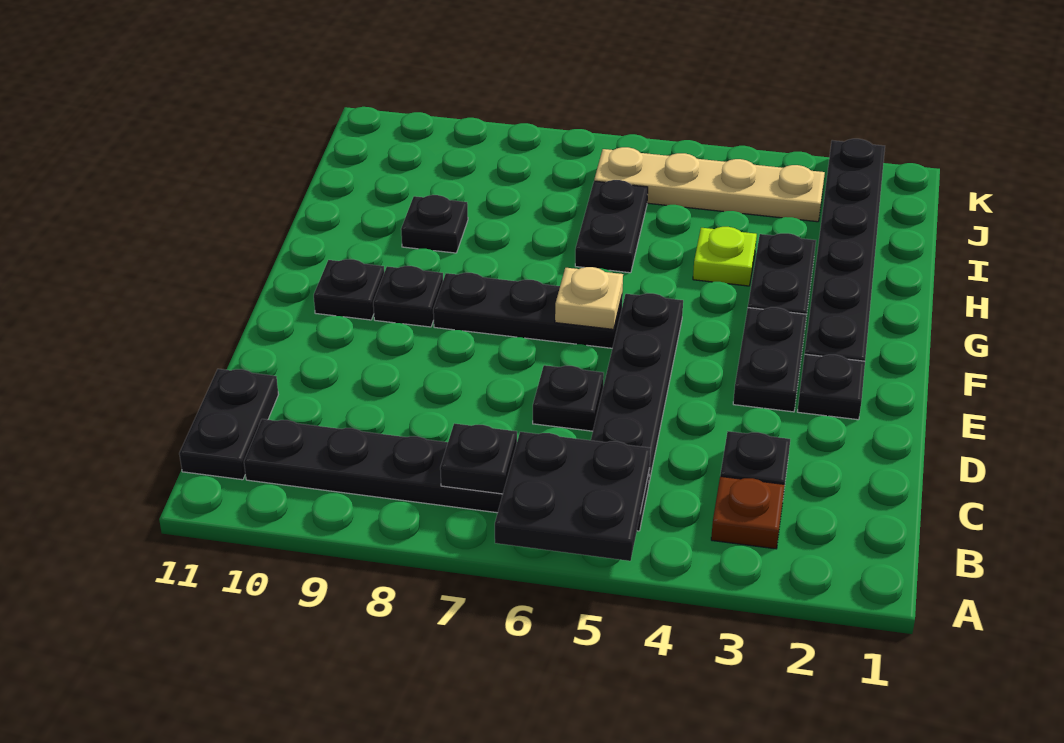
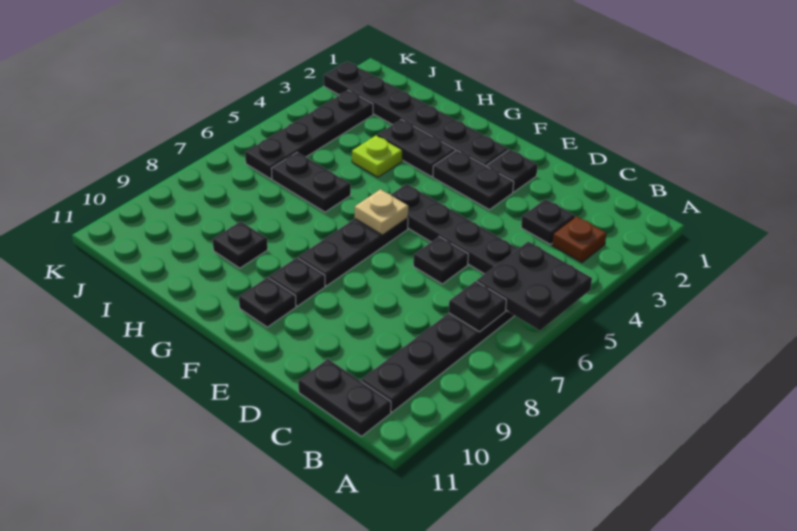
tan plate J3:J6 level 1 -> black plate J3:J6 level 1

